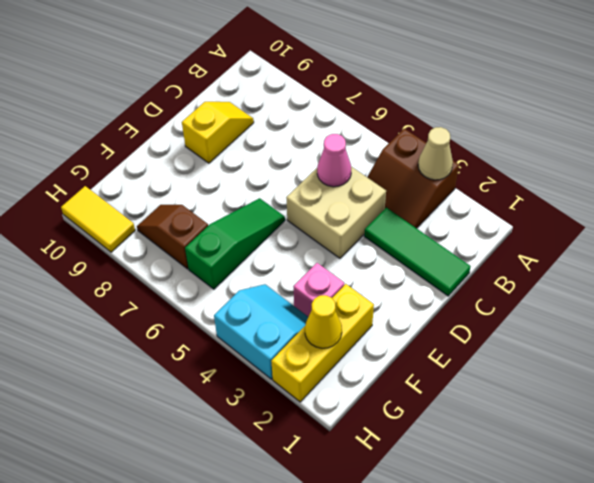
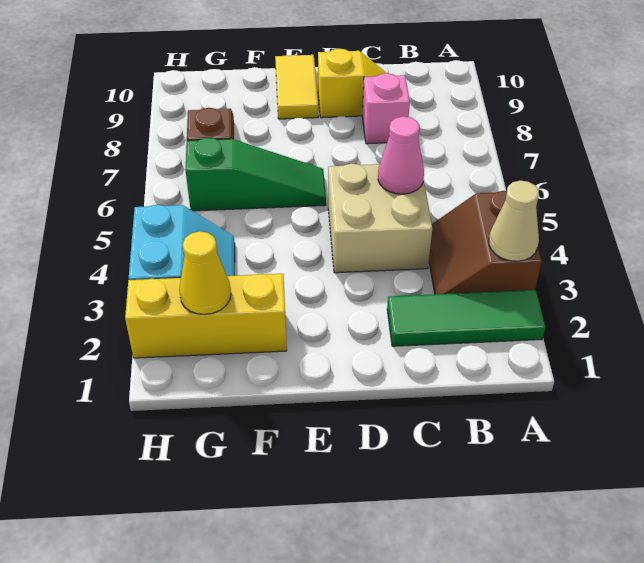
green tile C1:C3 level 1 -> green tile A2:C2 level 1
pink brick F3 level 1 -> pink brick C8 level 1
yellow tile H9:H10 level 1 -> yellow tile E9:E10 level 1

